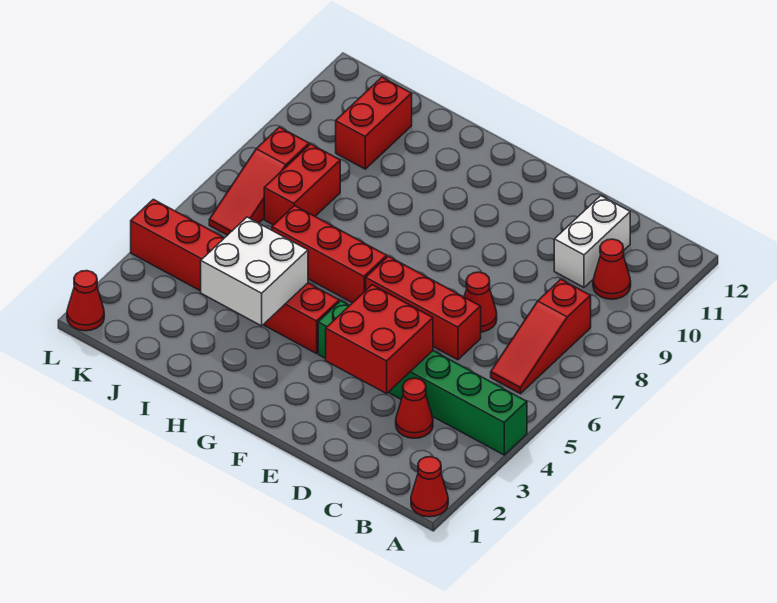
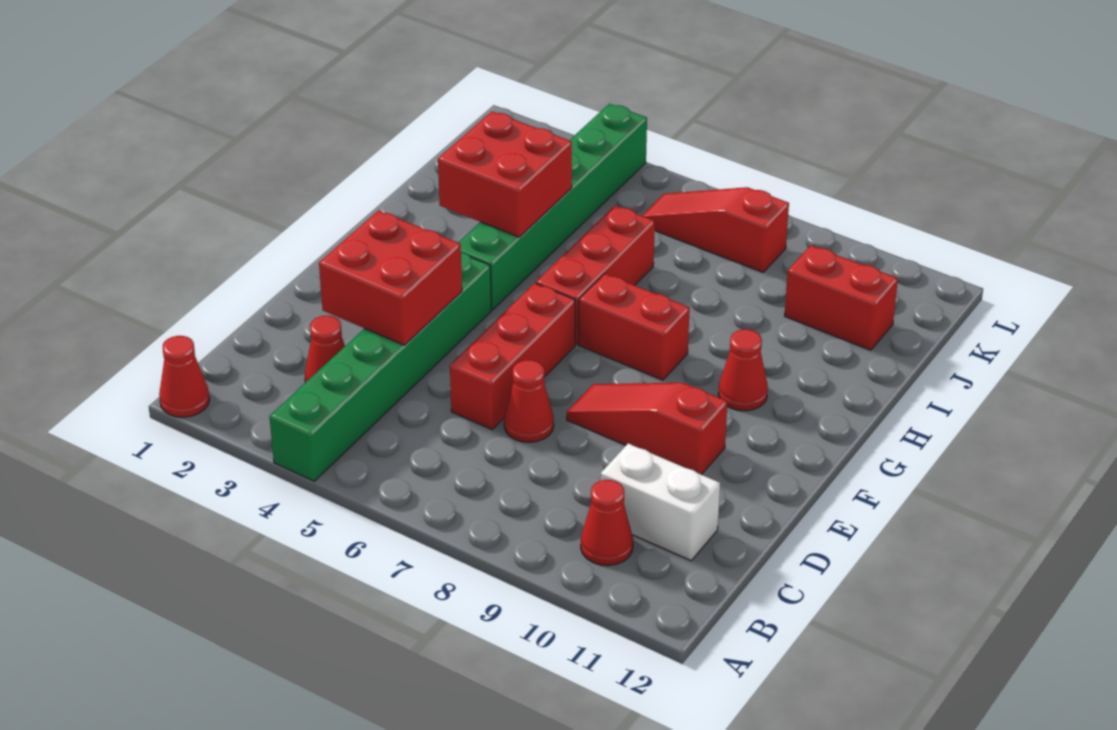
red slope B6:B8 level 1 top 8 -> red slope E8:E10 level 1 top 10
red brick G4:L4 level 1 -> green brick G4:L4 level 1
white brick H3:I4 level 2 -> red brick H3:I4 level 2
red brick J7:J8 level 1 -> red brick G7:G8 level 1
red cone L1 level 1 -> red cone G10 level 1

